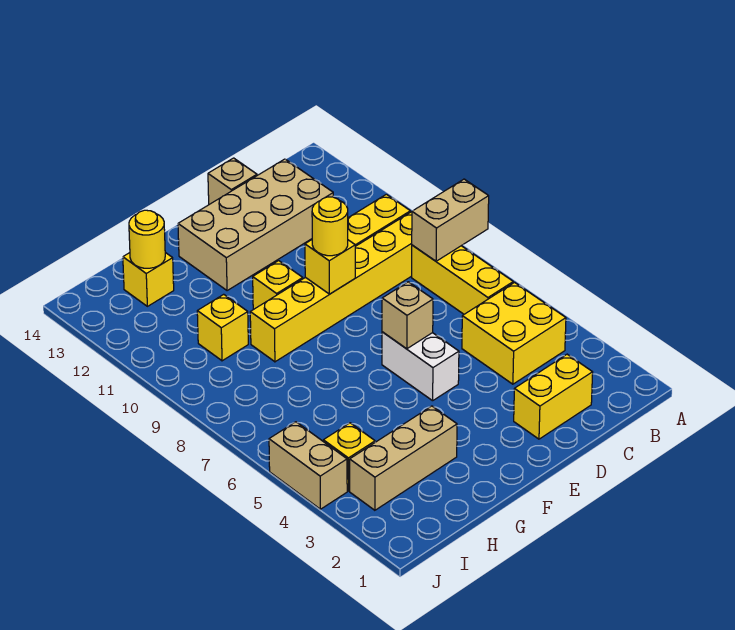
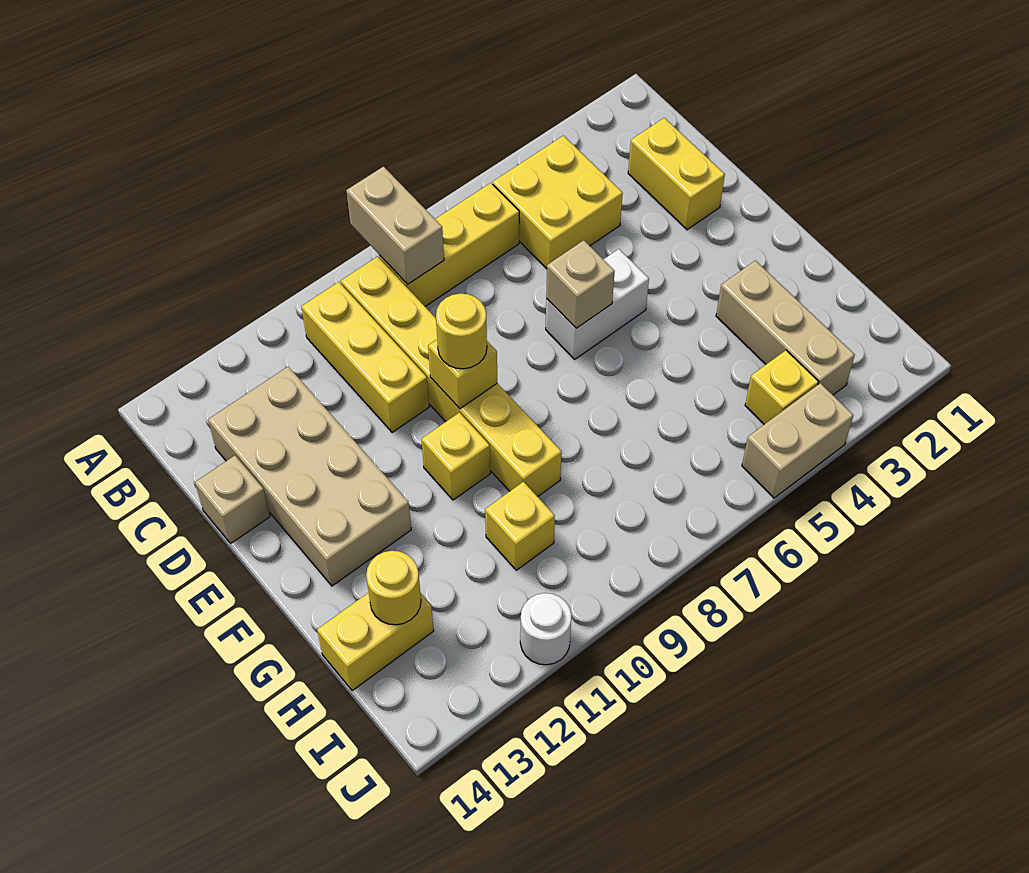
yellow brick H13 level 1 -> yellow brick H13:H14 level 1
none -> white round brick J11 level 1

